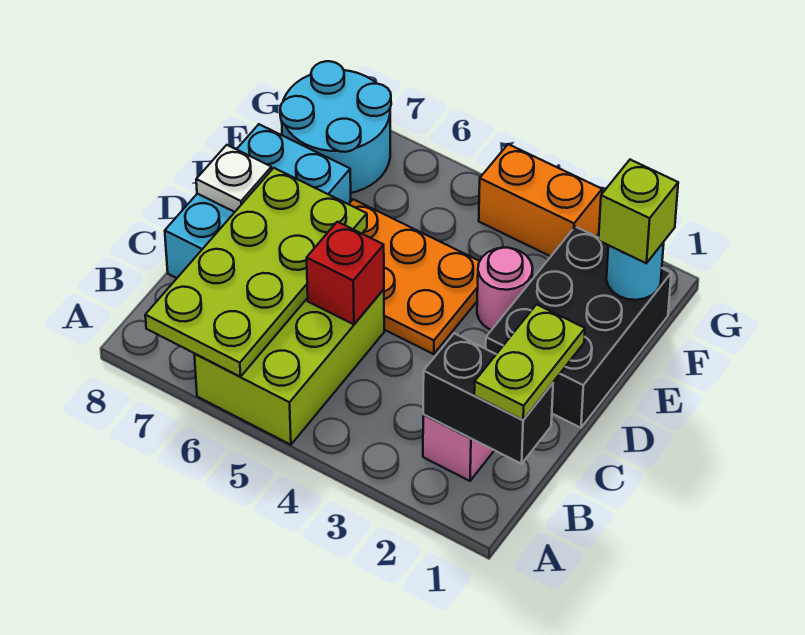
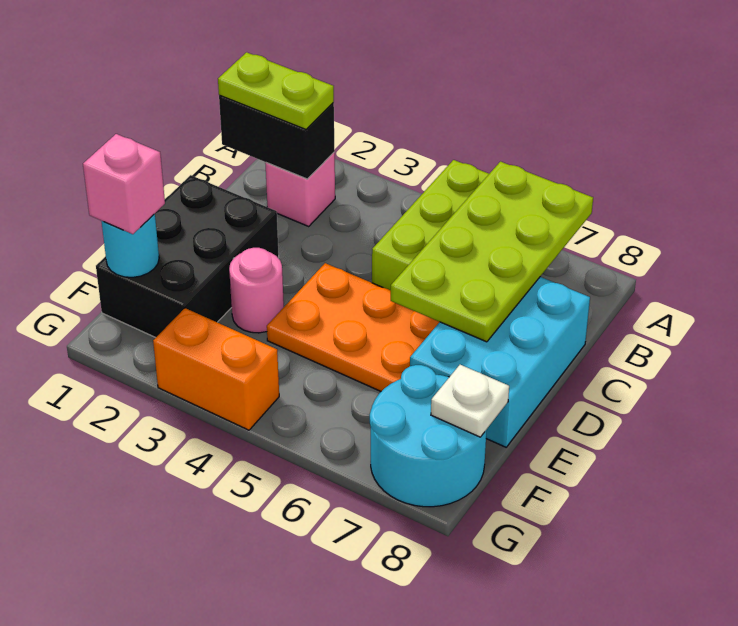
lime plate B1:C1 level 3 -> lime plate B1:B2 level 3
red brick C5 level 2 -> none
white plate D8 level 2 -> white plate F8 level 2
lime brick F1 level 3 -> pink brick F1 level 3

